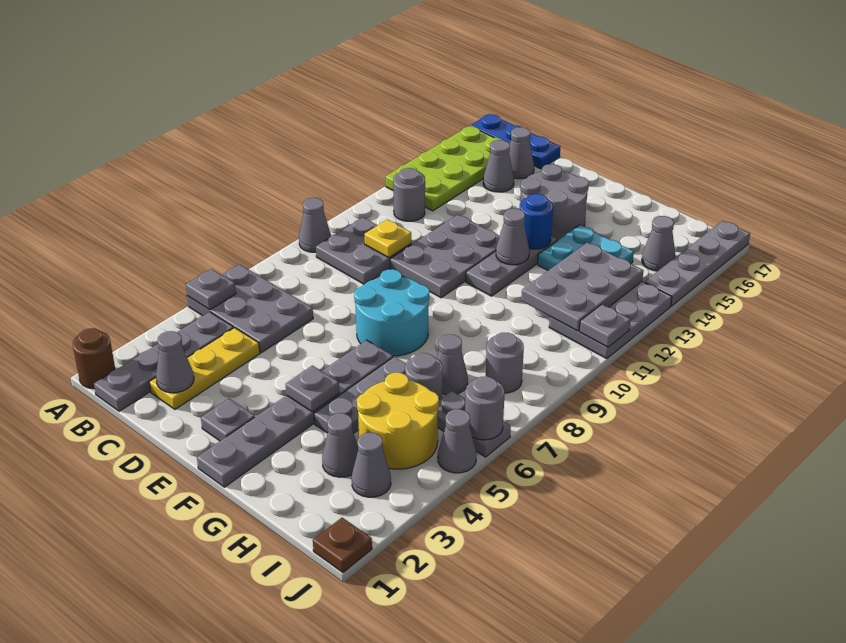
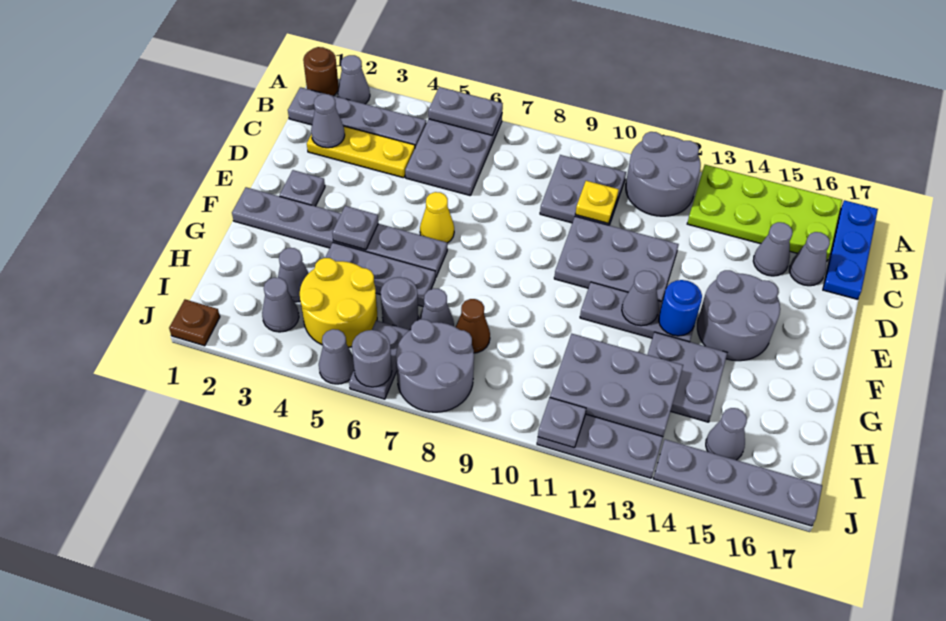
grey plate A5 level 2 -> grey plate A5:A6 level 2
grey cone A9 level 1 -> grey cone A2 level 1
grey round brick B12 level 1 -> grey round brick A11:B12 level 1
none -> yellow cone E6 level 1
cyan round brick E7:F8 level 1 -> none
cyan plate G13:H14 level 1 -> grey plate G13:H14 level 1
none -> brown cone H8 level 1
grey round brick I8 level 1 -> grey round brick I7:J8 level 1

